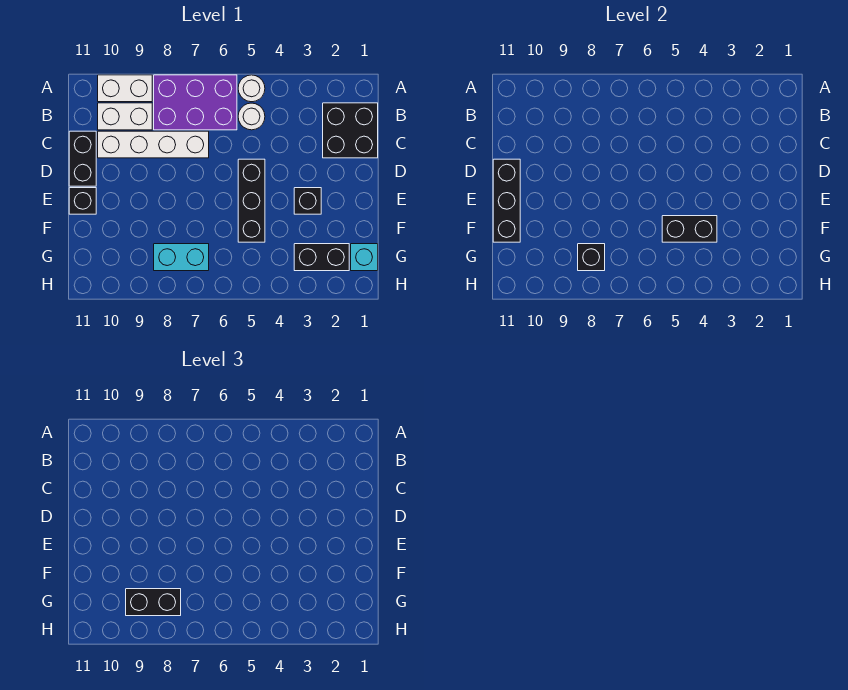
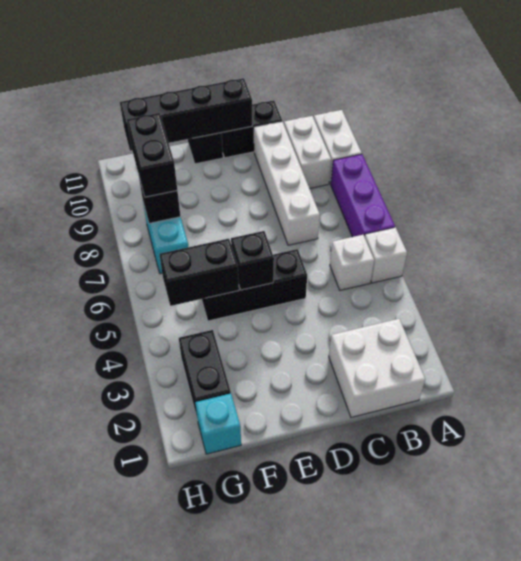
white round brick A5 level 1 -> white brick A5 level 1
purple brick A6:B8 level 1 -> purple brick A6:A8 level 1
black brick B1:C2 level 1 -> white brick B1:C2 level 1
white round brick B5 level 1 -> white brick B5 level 1
black brick D11:F11 level 2 -> black brick D11:G11 level 2
black brick E3 level 1 -> black brick E5 level 2
black brick F4:F5 level 2 -> black brick F5:G5 level 2

